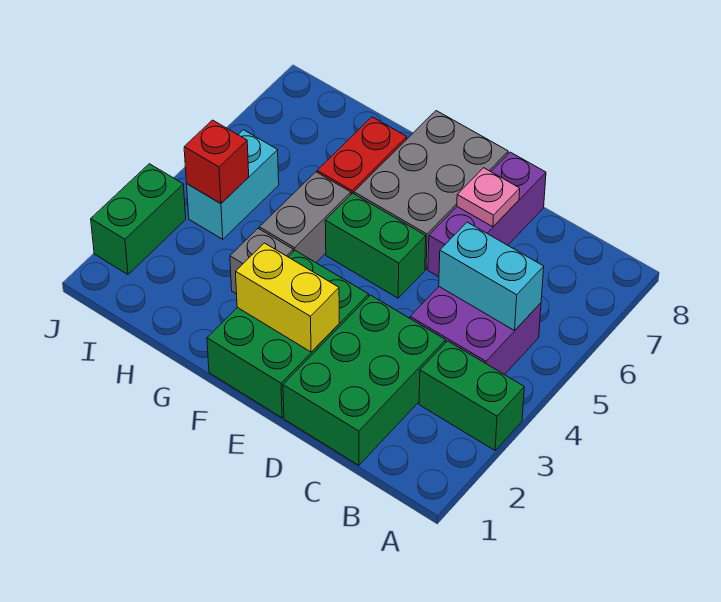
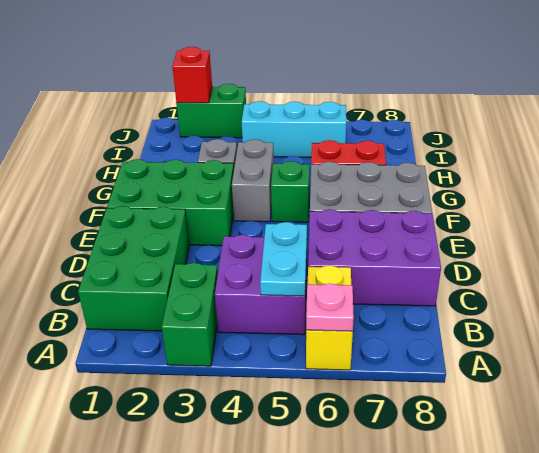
cyan brick B5:C5 level 2 -> cyan plate B5:C5 level 2
green brick C1:D3 level 1 -> green brick B1:D2 level 1
purple brick D6:D8 level 1 -> purple brick C6:D8 level 1
pink plate D7 level 2 -> pink plate A6 level 2
yellow brick E2:F2 level 2 -> yellow brick A6:B6 level 1
green brick E5:F5 level 1 -> green brick F5 level 1
grey brick G4:G5 level 1 -> grey brick F4:G4 level 1
cyan brick I4:I5 level 1 -> cyan brick I4:I6 level 1
red brick I4 level 2 -> red brick J2 level 2

